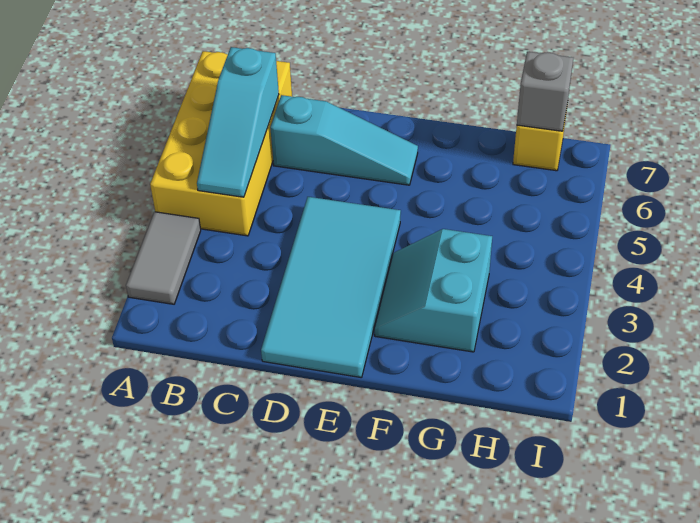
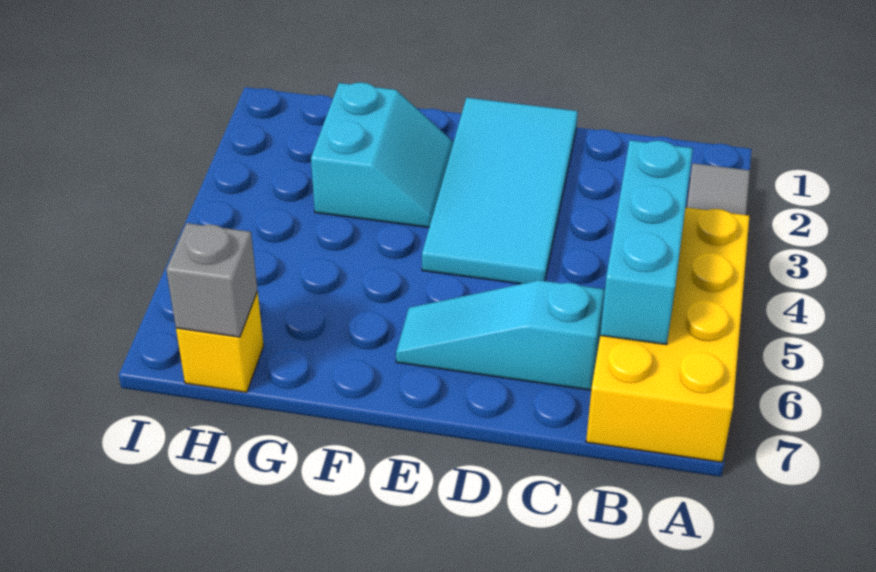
cyan slope B4:B6 level 2 top 6 -> cyan brick B4:B6 level 2

